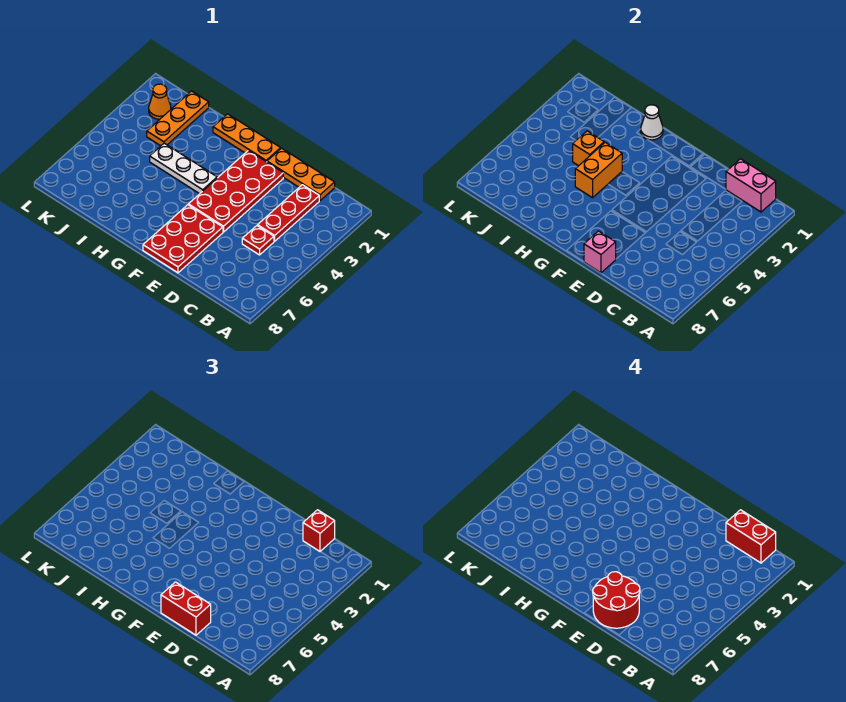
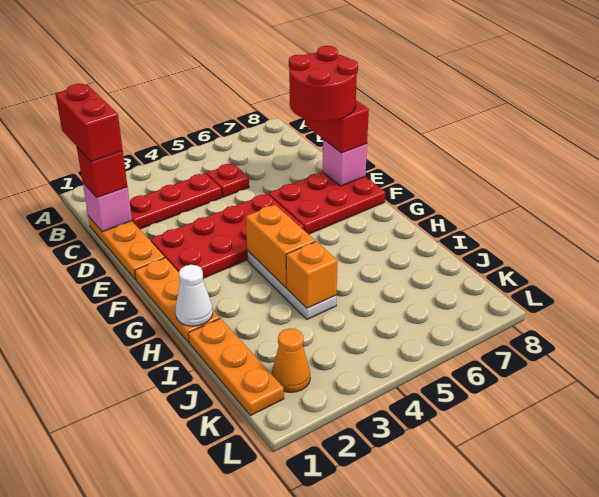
pink brick B1:C1 level 2 -> pink brick C1 level 2
orange brick H4:H5 level 2 -> orange brick G4:H4 level 2
orange plate J1:J3 level 1 -> orange plate I1:K1 level 1

